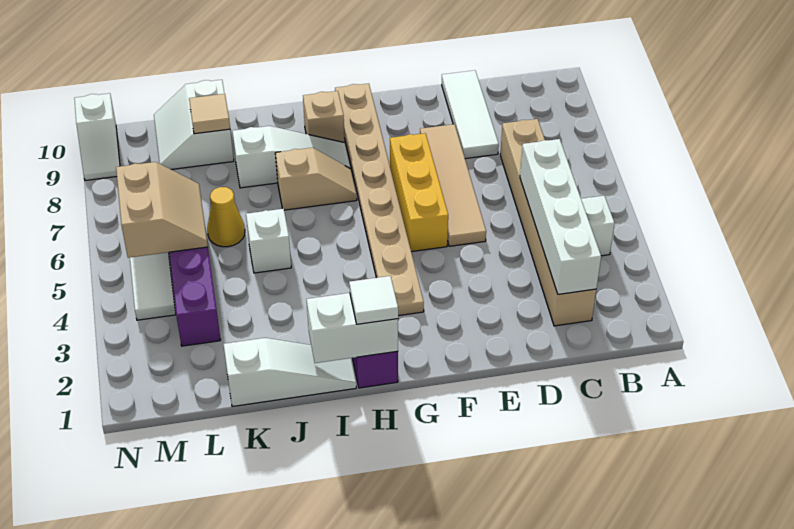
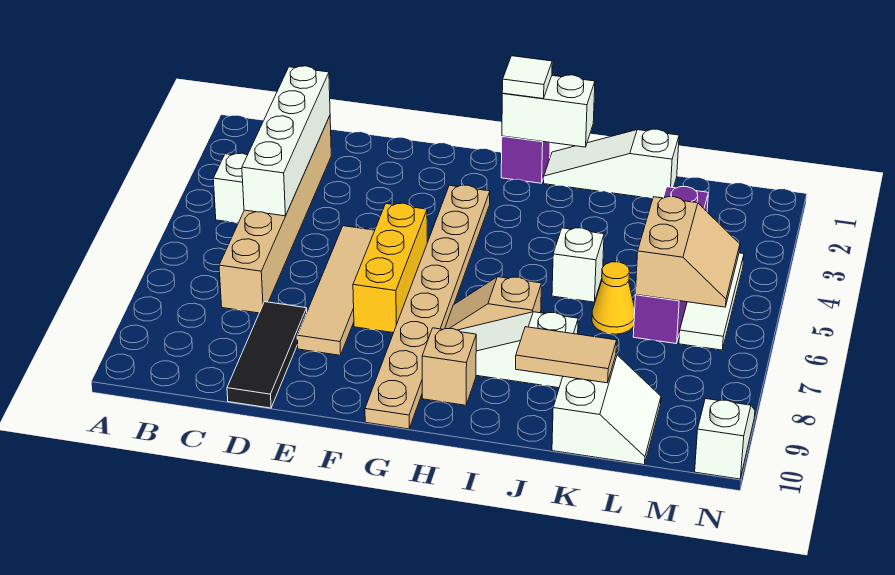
white tile D8:D10 level 1 -> black tile D8:D10 level 1
tan tile K9 level 2 -> tan tile J9:K9 level 2
tan slope L5:M6 level 2 top M -> tan slope L5:M6 level 2 top L

